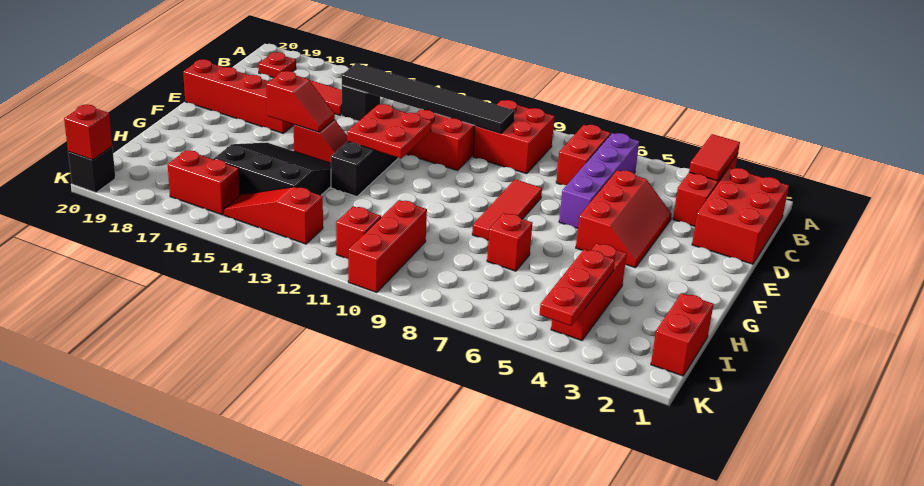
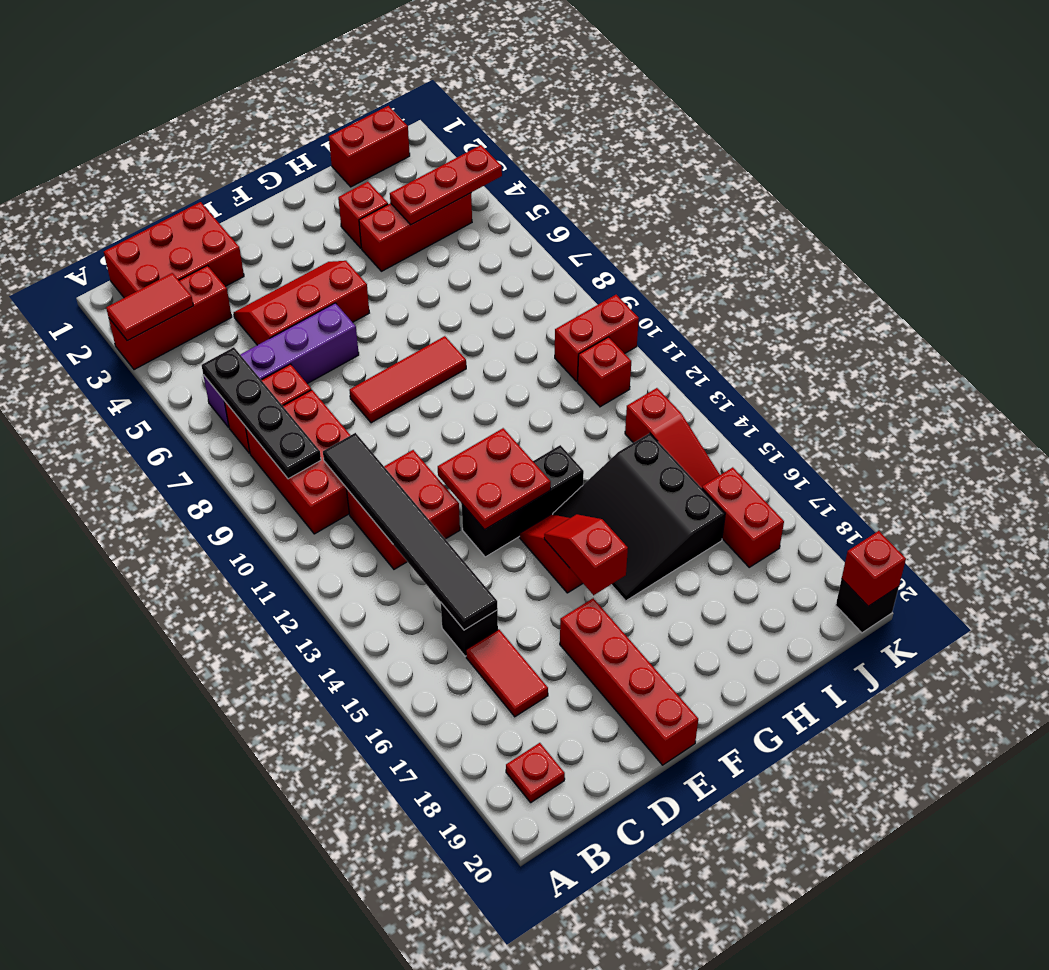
none -> black plate B6:B9 level 2
red brick B9:C10 level 1 -> red brick B8:C10 level 1
red brick H7 level 1 -> red brick H3 level 1
red brick I10:K10 level 1 -> red brick J10:K10 level 1

